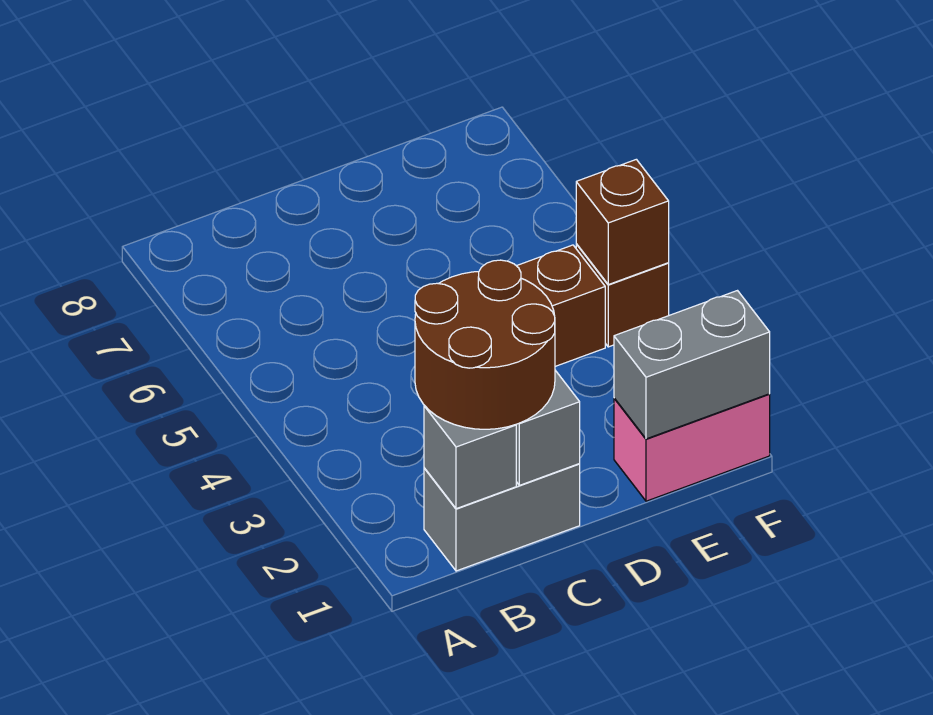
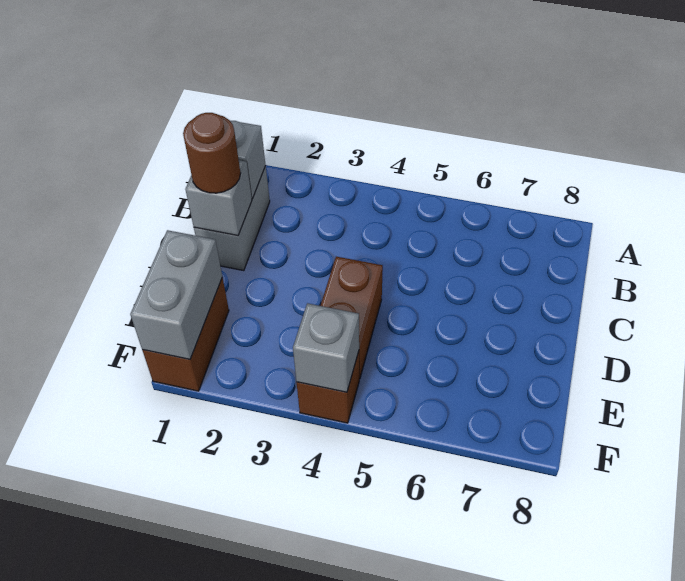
brown round brick B1:C2 level 3 -> brown round brick C1 level 3
pink brick E1:F1 level 1 -> brown brick E1:F1 level 1
brown brick F4 level 2 -> grey brick F4 level 2

